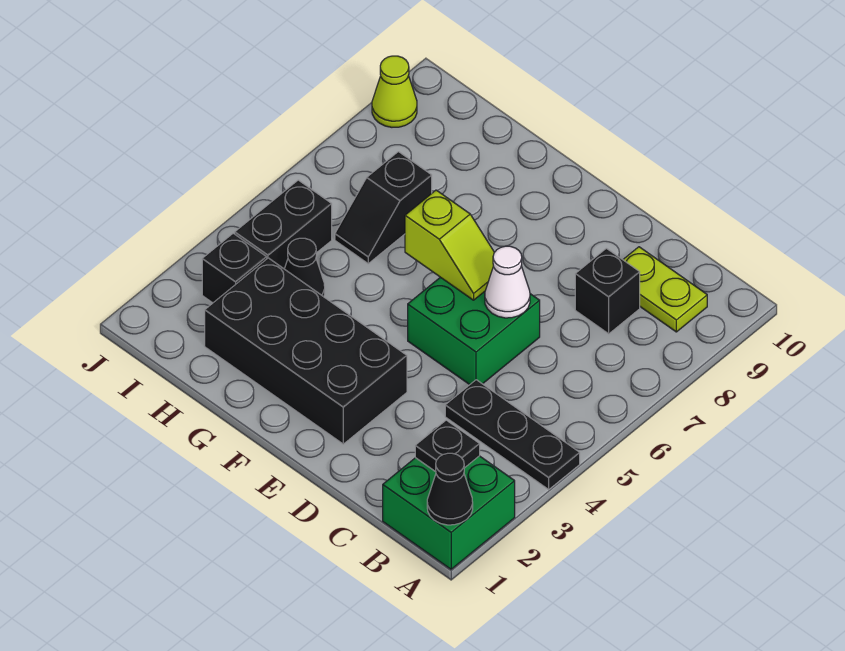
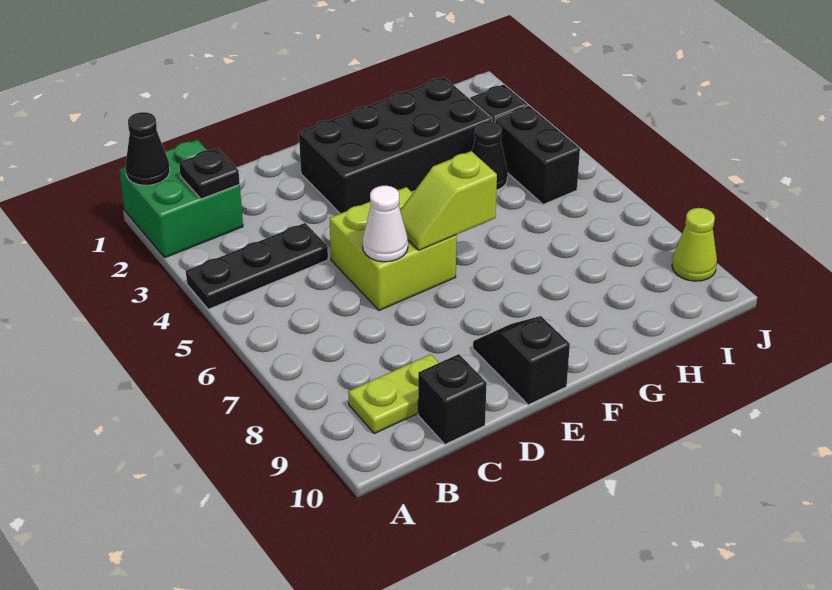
black brick C8 level 1 -> black brick C10 level 1
green brick D5:E6 level 1 -> lime brick D5:E6 level 1
black slope H6:H7 level 1 top 7 -> black slope E9:E10 level 1 top 10

